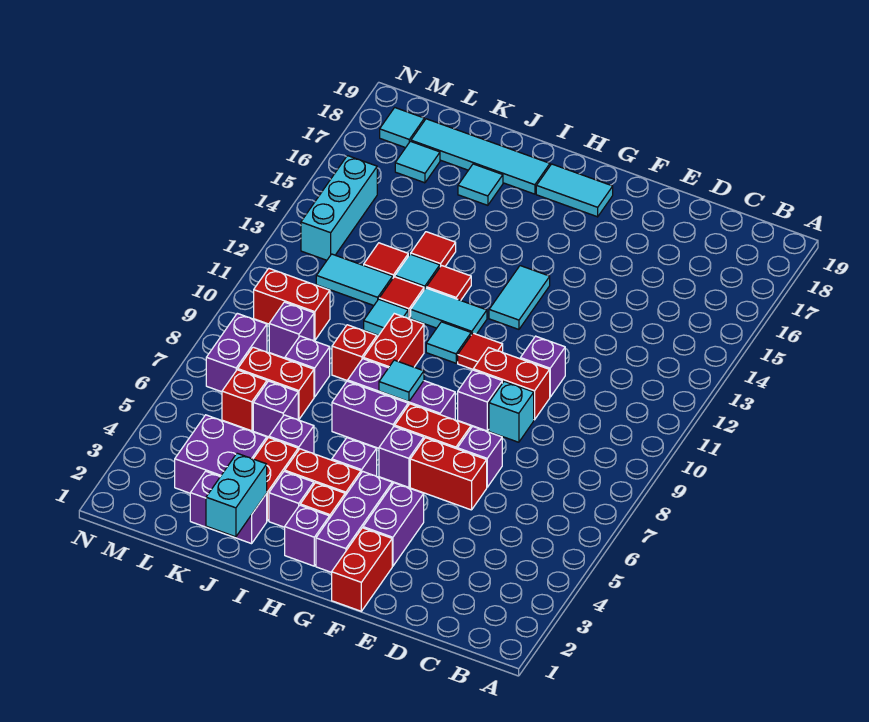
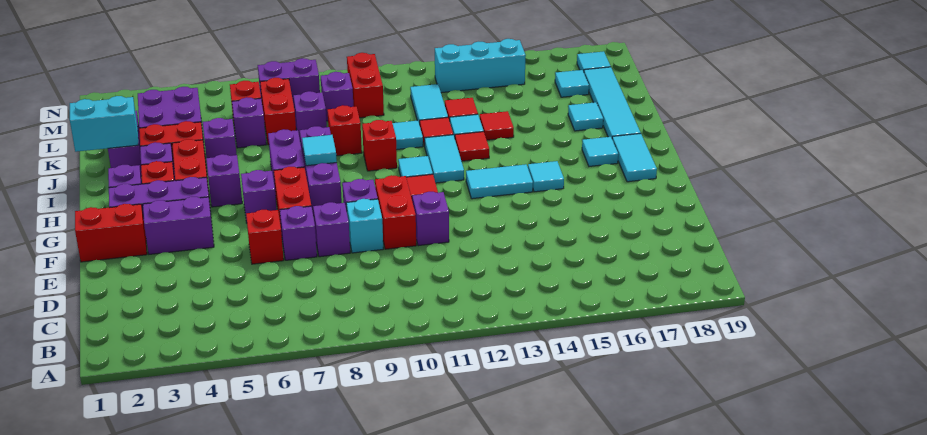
red brick E6:F6 level 1 -> red brick E6 level 1
none -> purple brick E8 level 1
none -> cyan tile G15 level 1
none -> cyan tile H17 level 1
red brick I9:I10 level 1 -> red brick I10 level 1

